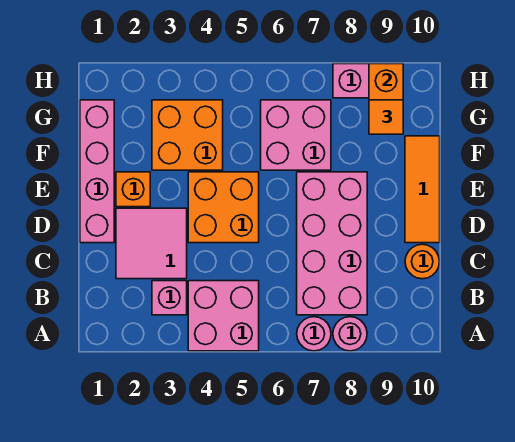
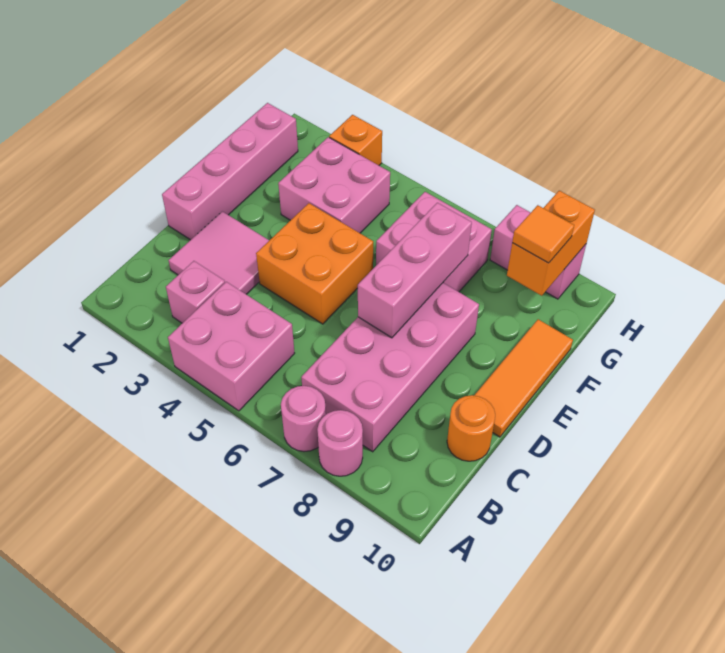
none -> pink brick D7:F7 level 2
orange brick E2 level 1 -> orange brick H3 level 1
orange brick F3:G4 level 1 -> pink brick F3:G4 level 1

